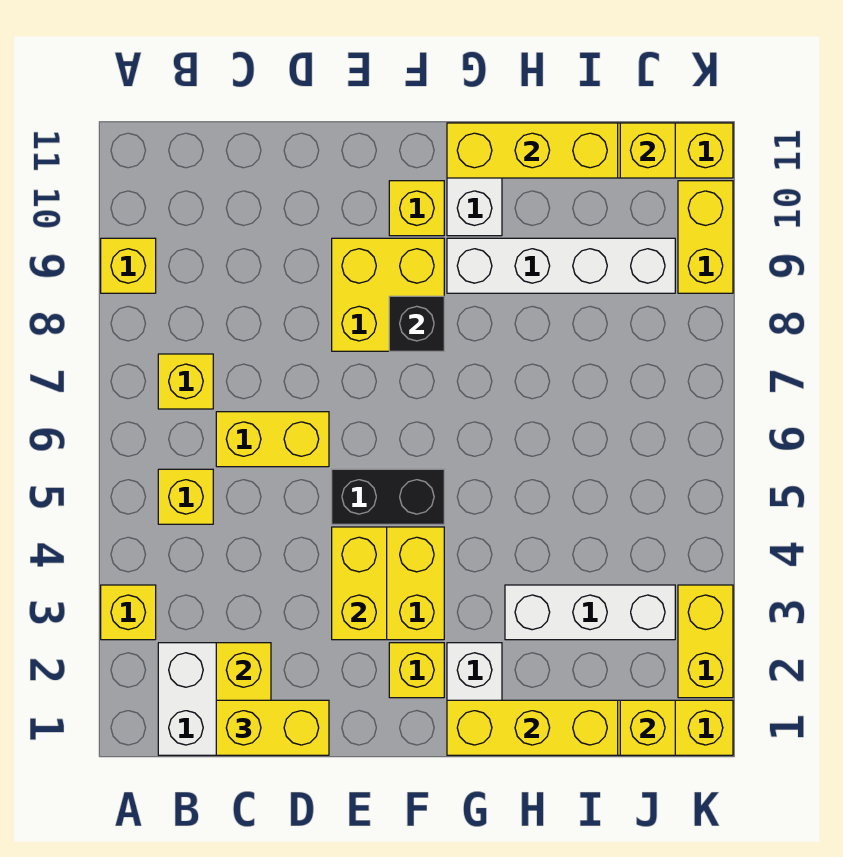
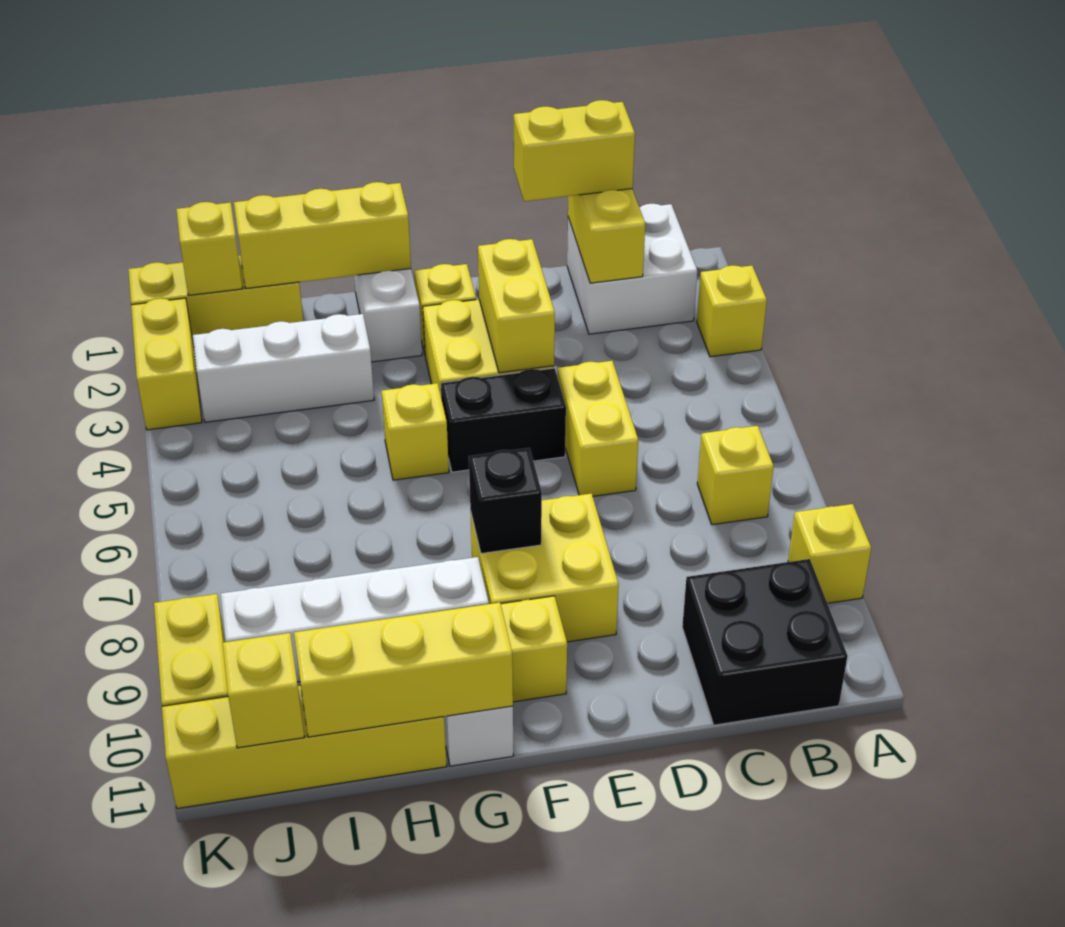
yellow brick B5 level 1 -> yellow brick G5 level 1
none -> black brick B10:C11 level 1
yellow brick C6:D6 level 1 -> yellow brick D5:D6 level 1

